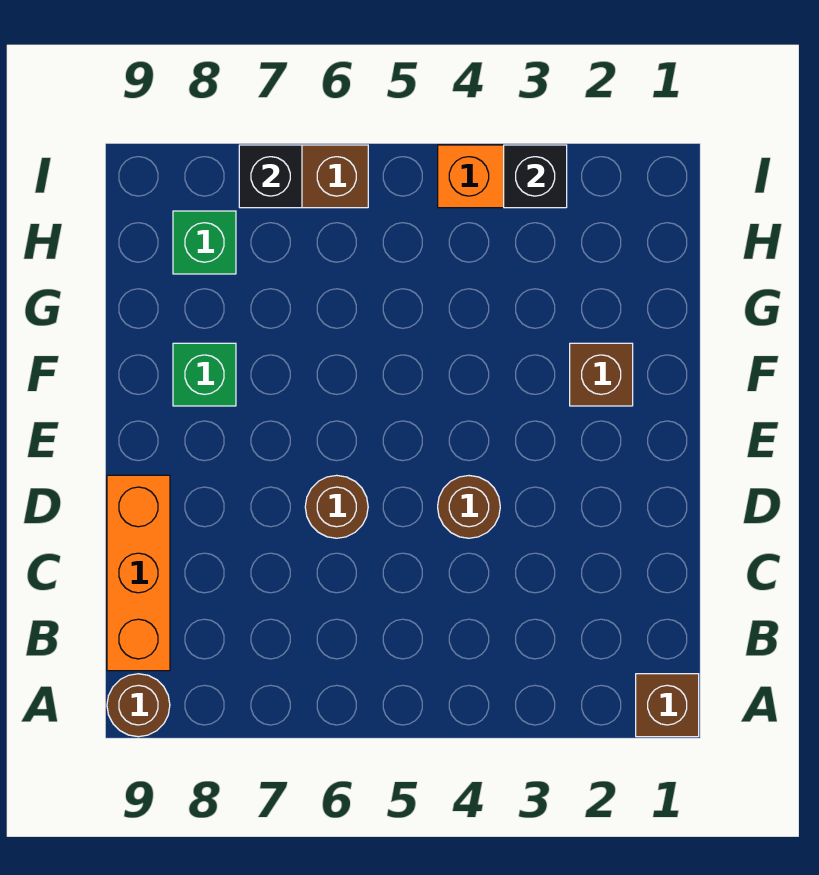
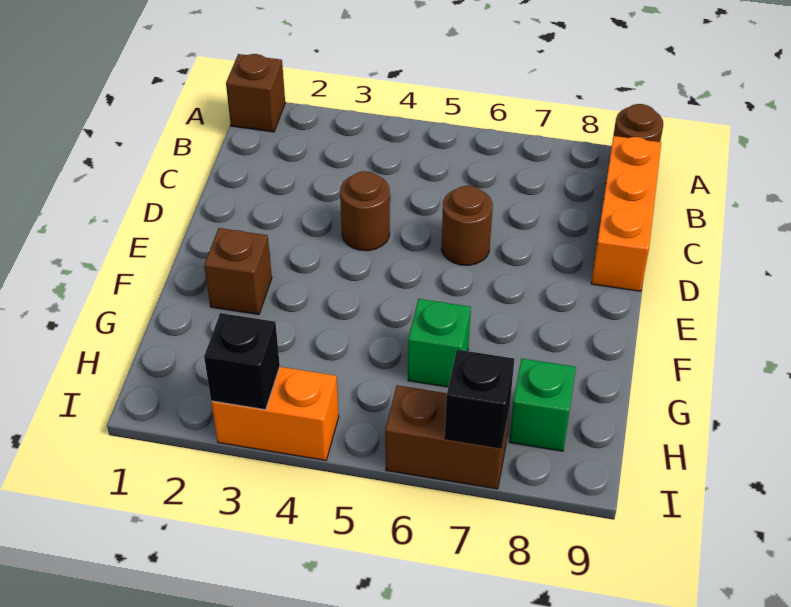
green brick F8 level 1 -> green brick G6 level 1

